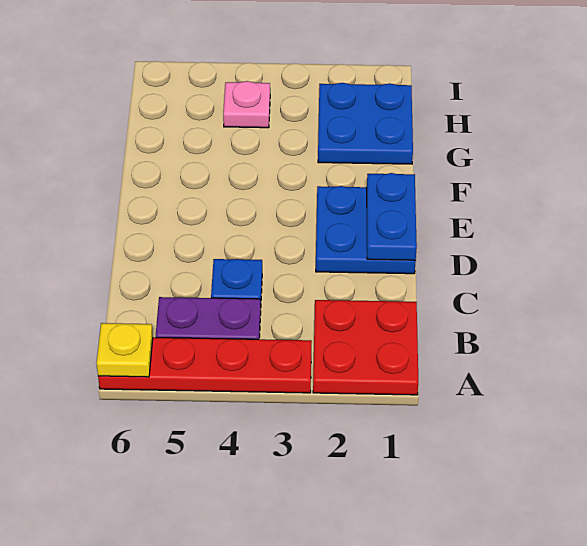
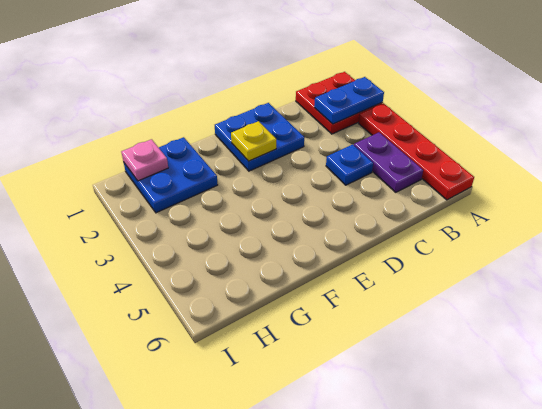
yellow plate A6 level 2 -> yellow plate E2 level 2
blue plate D1:E1 level 2 -> blue plate A2:B2 level 2
pink plate H4 level 1 -> pink plate H1 level 2

